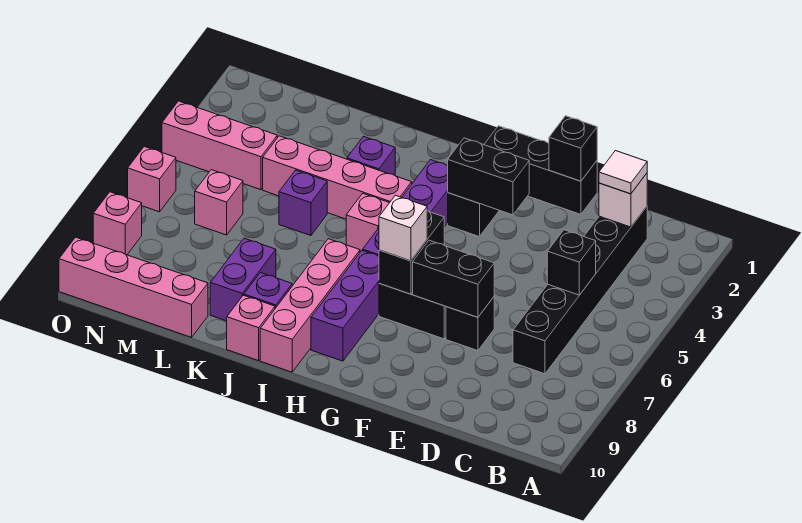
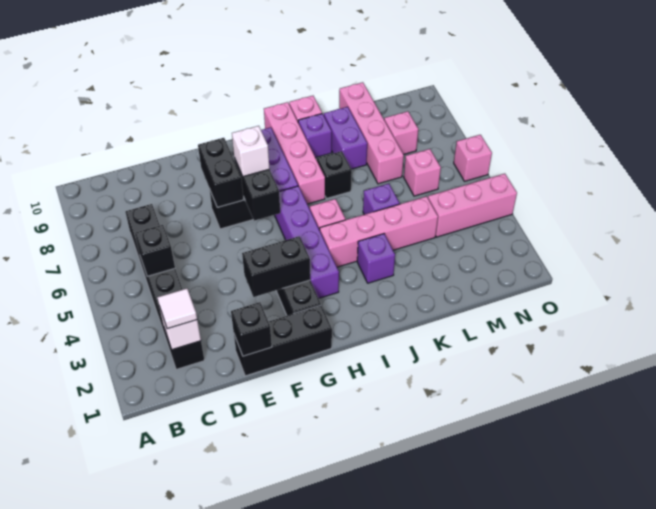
black brick E7 level 1 -> black brick J7 level 1
black brick E7:F7 level 2 -> black brick F7:F8 level 2
pink brick L10:O10 level 1 -> pink brick L7:L10 level 1
pink brick O8 level 1 -> pink brick M8 level 1

